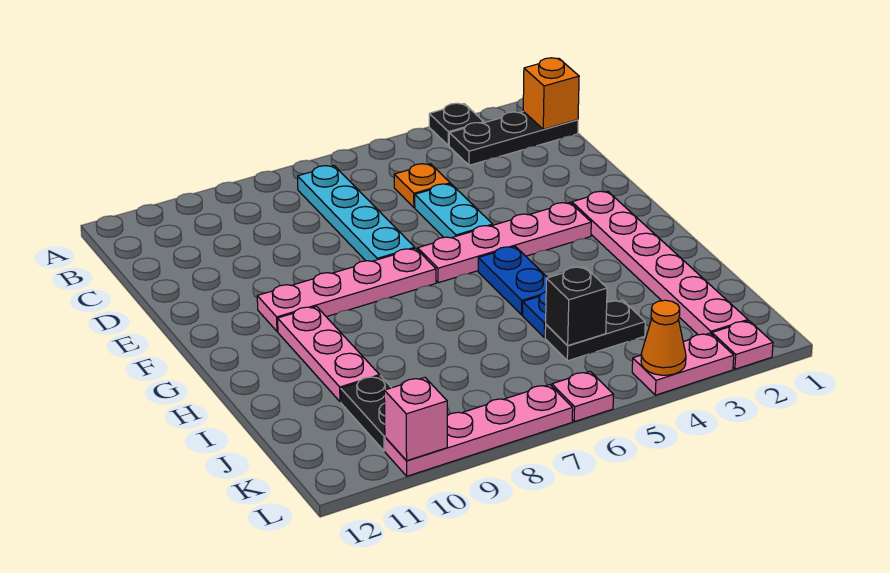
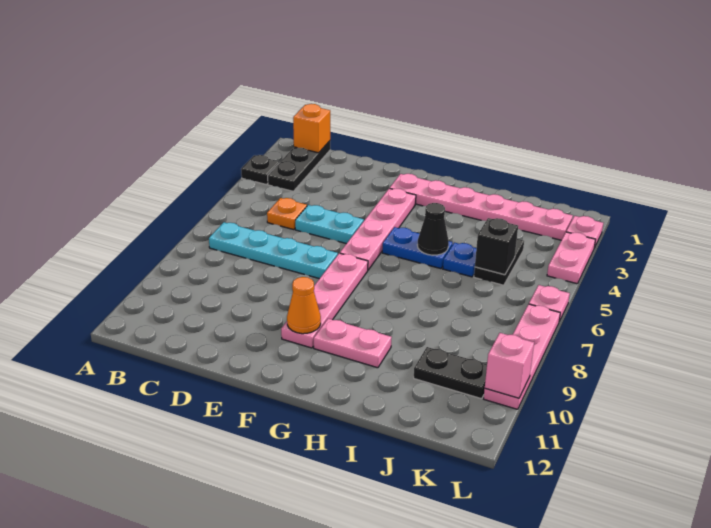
pink plate G10:I10 level 1 -> pink plate G10:H10 level 1
none -> black cone H5 level 2
orange cone L4 level 2 -> orange cone F10 level 2

